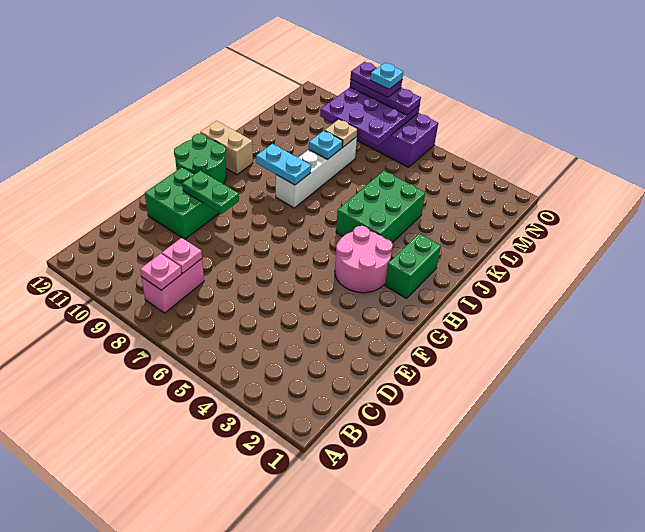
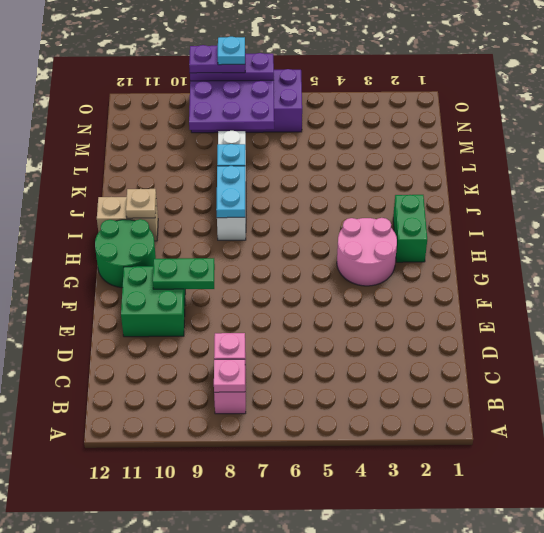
green brick I4:K5 level 1 -> none
cyan plate I8:I9 level 2 -> cyan plate I8:J8 level 2
tan plate L8 level 2 -> tan plate I11 level 2

